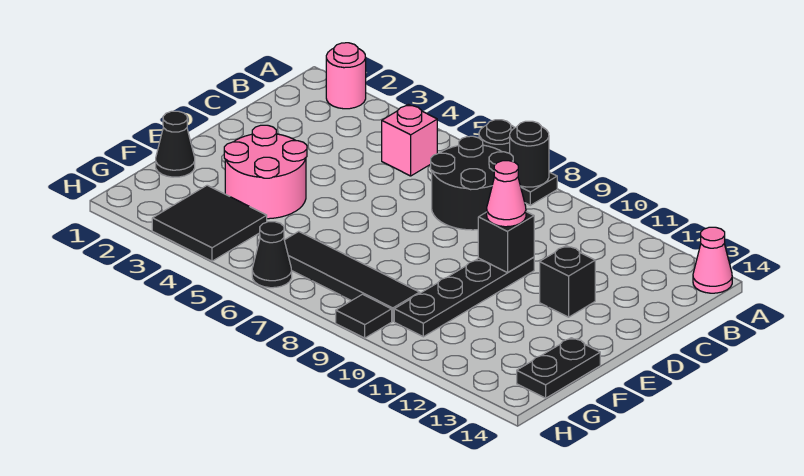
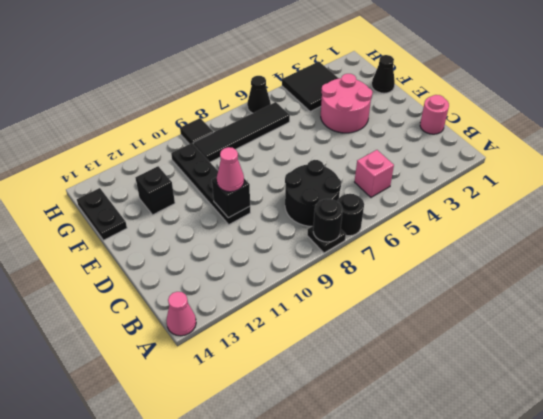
pink round brick A2 level 1 -> pink round brick C1 level 1
black brick D12 level 1 -> black brick F12 level 1

